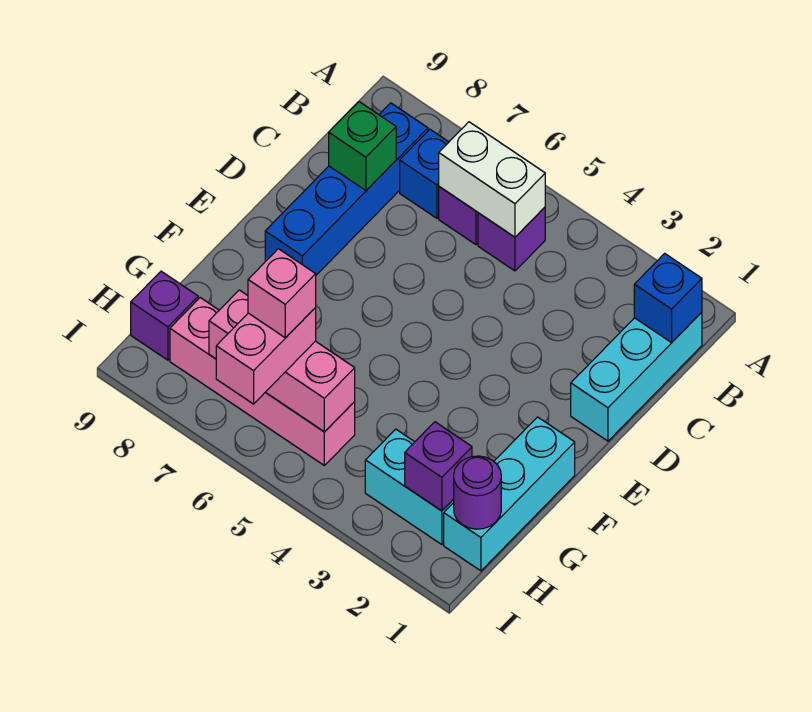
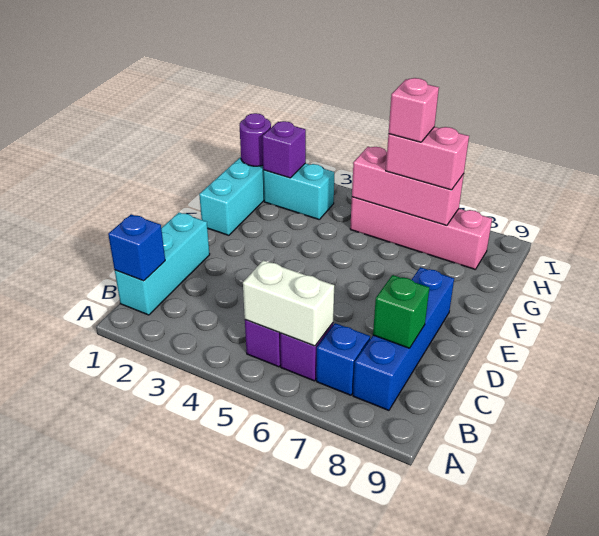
pink brick H6:I6 level 3 -> pink brick H6:H7 level 3
purple brick H9 level 1 -> none

